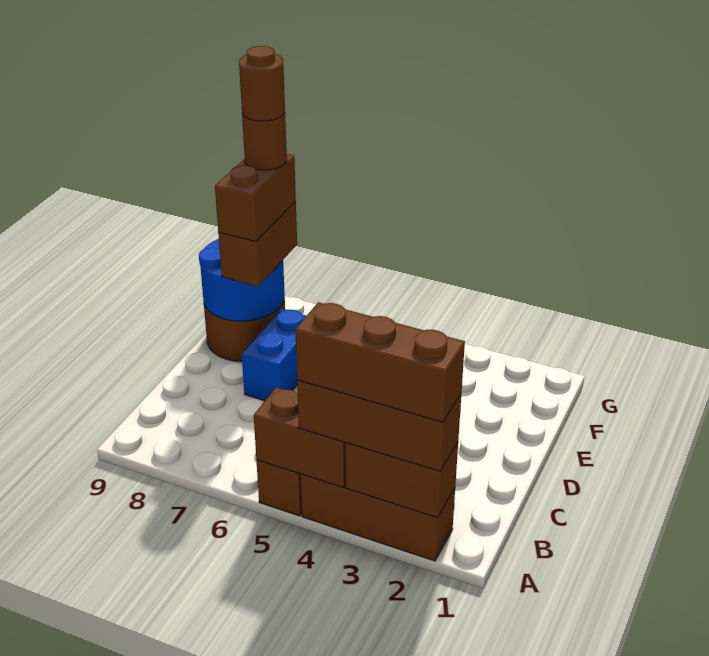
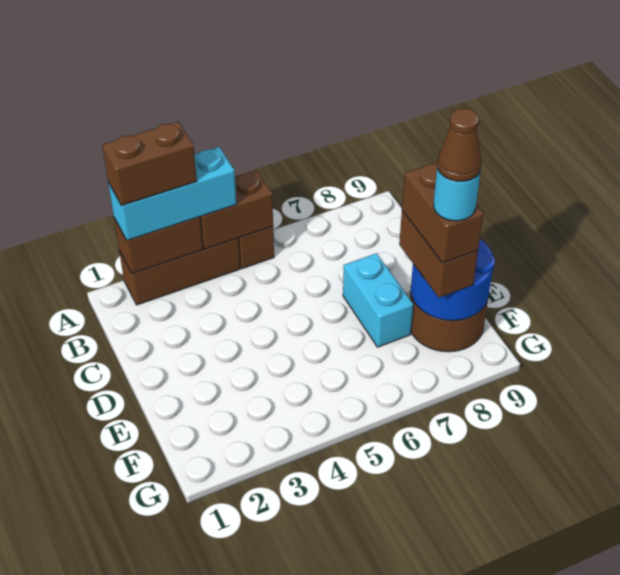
brown brick A2:A4 level 3 -> cyan brick A2:A4 level 3
brown brick A2:A4 level 4 -> brown brick A2:A3 level 4
blue brick D7:E7 level 1 -> cyan brick D7:E7 level 1
brown round brick F8 level 5 -> cyan round brick F8 level 5
brown round brick F8 level 6 -> brown cone F8 level 6

